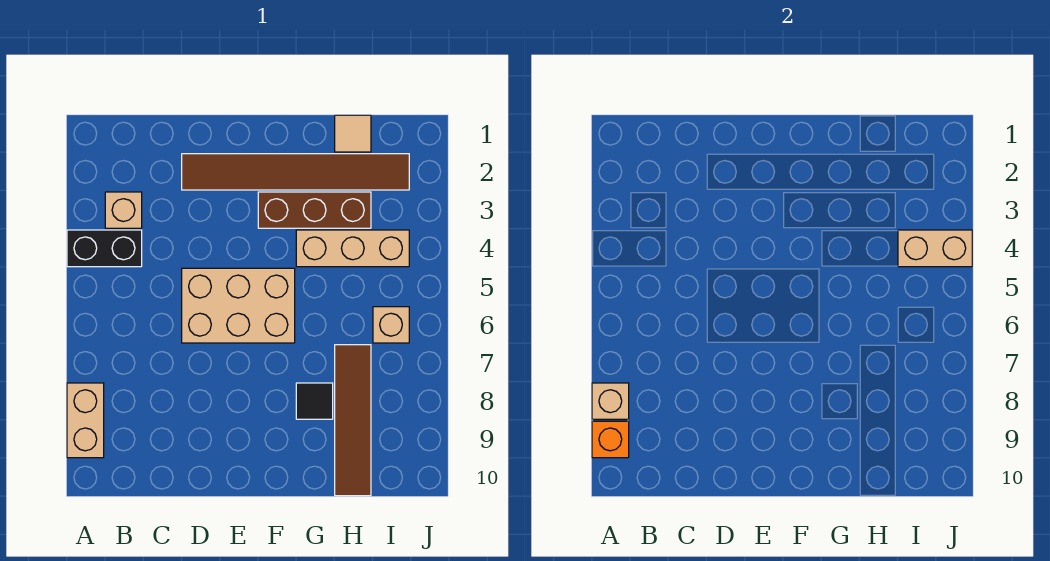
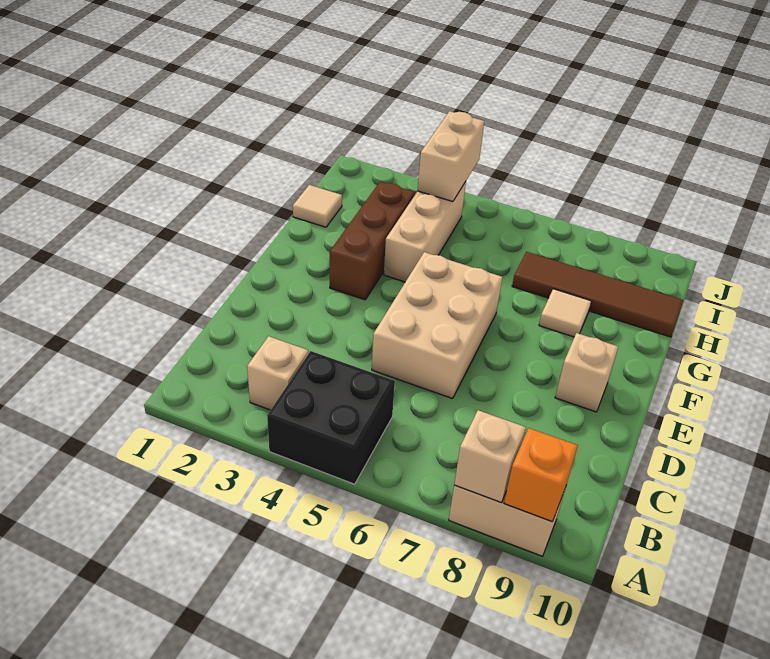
black brick A4:B4 level 1 -> black brick A4:B5 level 1
brown tile D2:I2 level 1 -> none
black tile G8 level 1 -> tan tile G8 level 1
tan brick I6 level 1 -> tan brick E9 level 1

